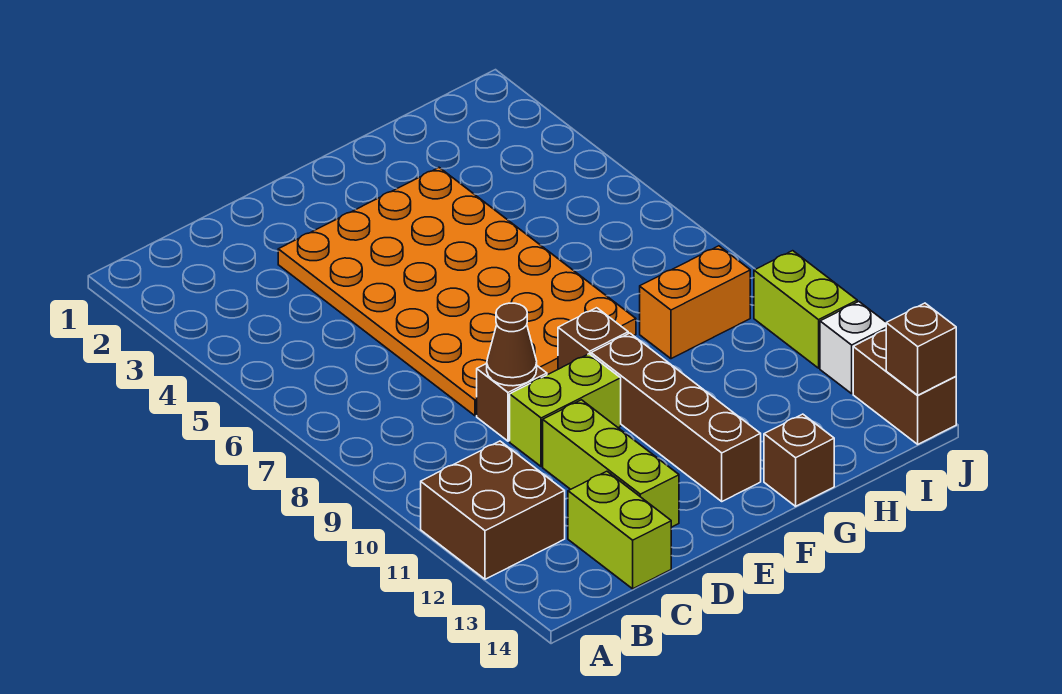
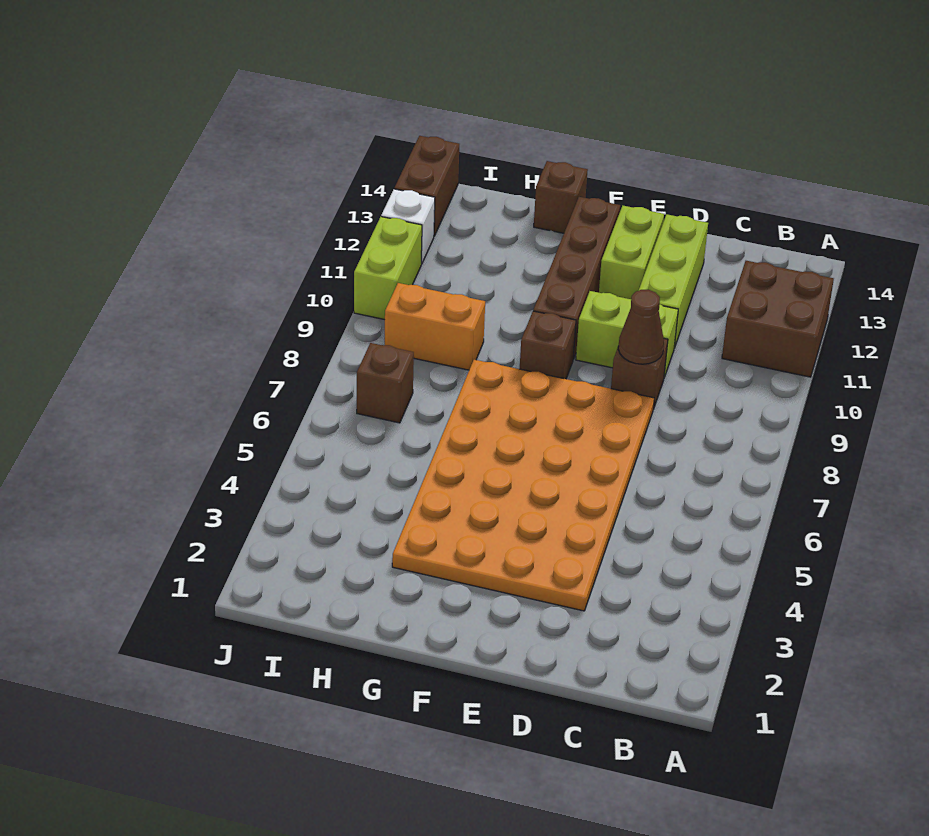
lime brick C13:C14 level 1 -> lime brick E12:E13 level 1
brown brick J14 level 2 -> brown brick I7 level 1

